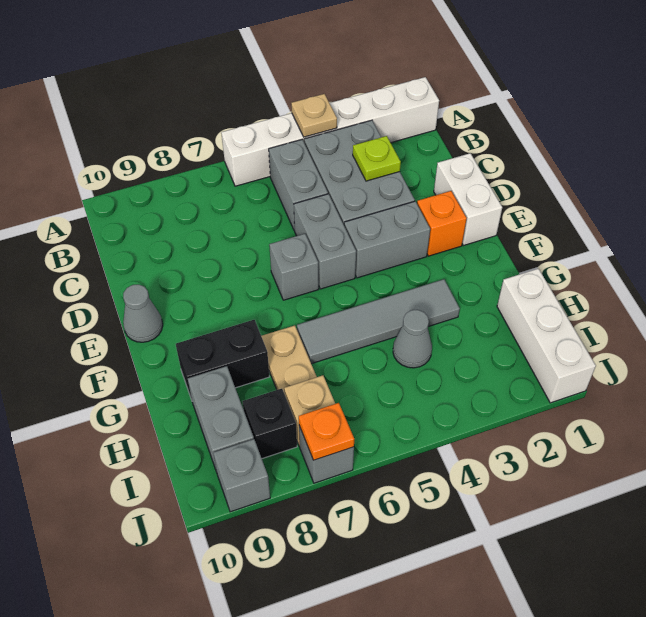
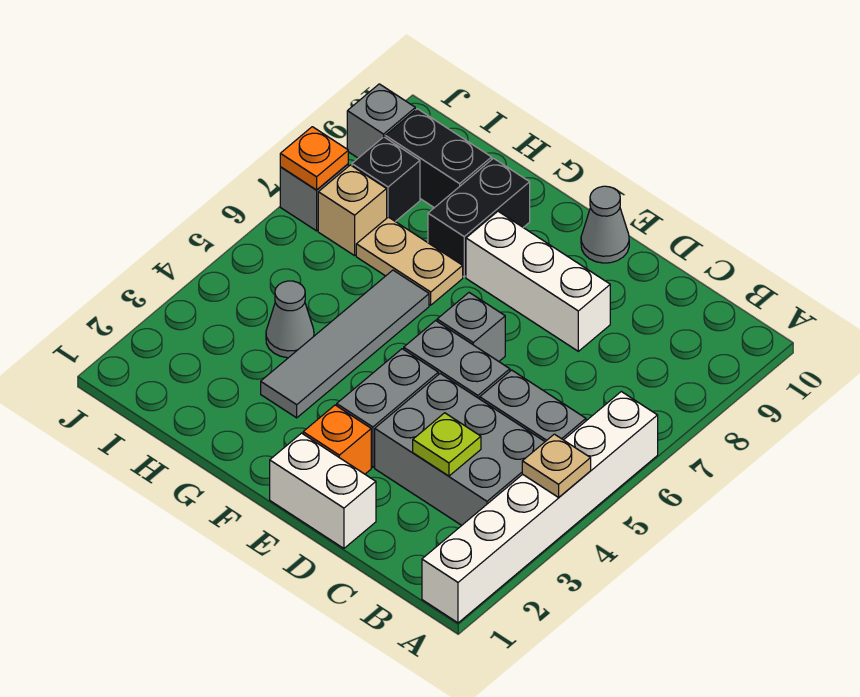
white brick H1:J1 level 1 -> white brick D8:F8 level 1
grey brick H9:I9 level 1 -> black brick H9:I9 level 1

